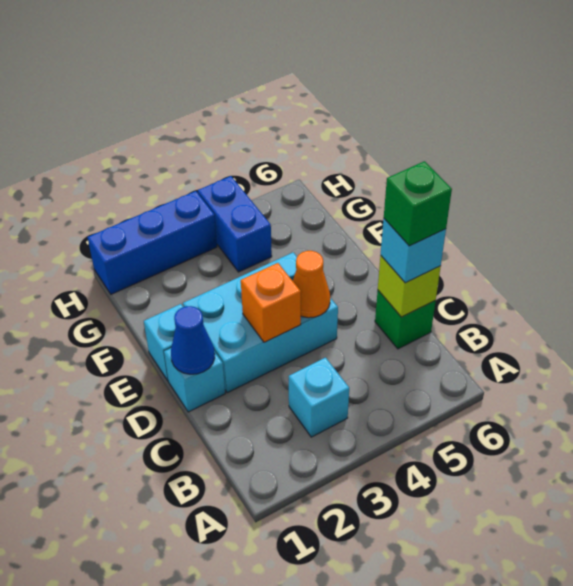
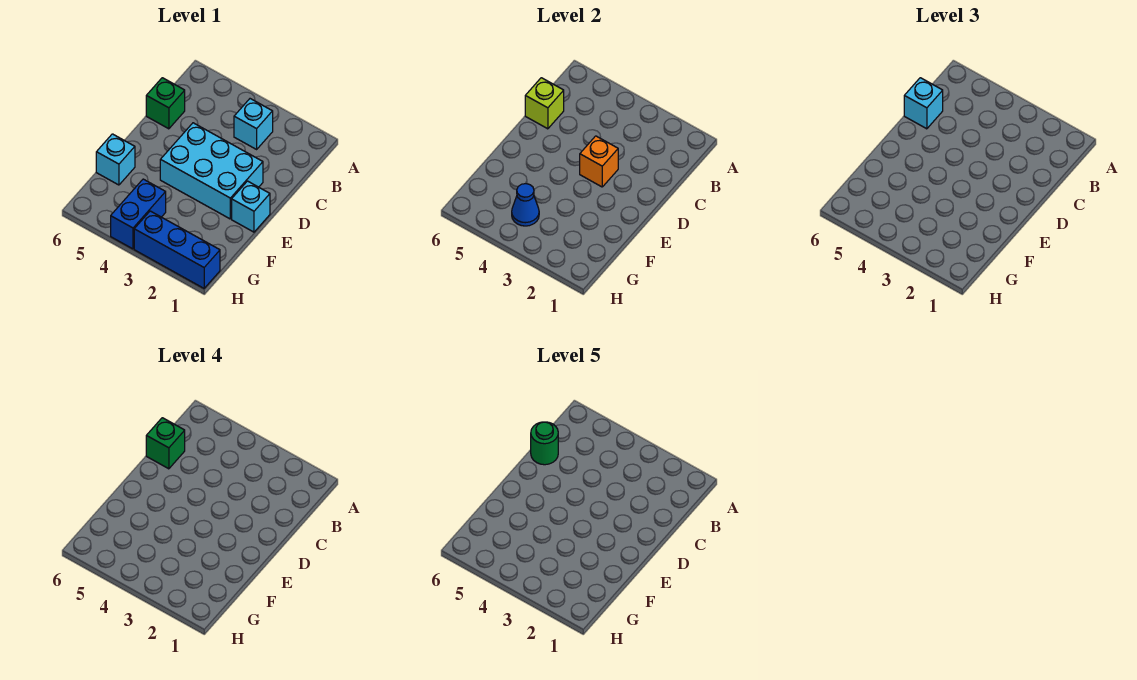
none -> green round brick C6 level 5
cyan brick D1 level 1 -> cyan brick F6 level 1
blue cone D1 level 2 -> blue cone G4 level 2
orange cone D4 level 2 -> none

